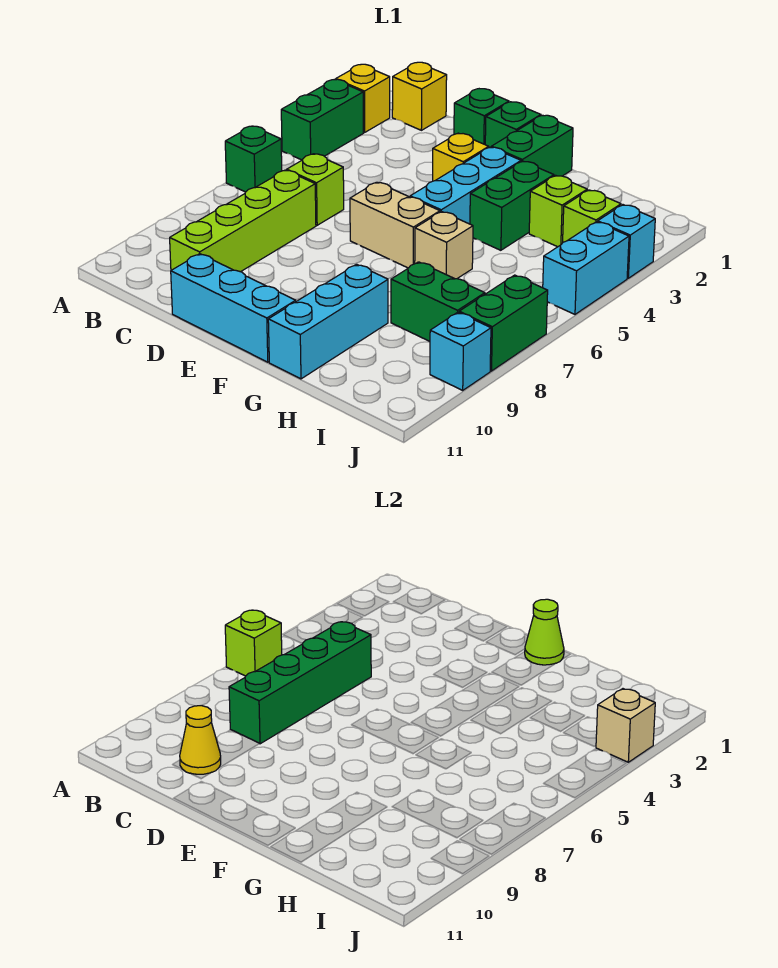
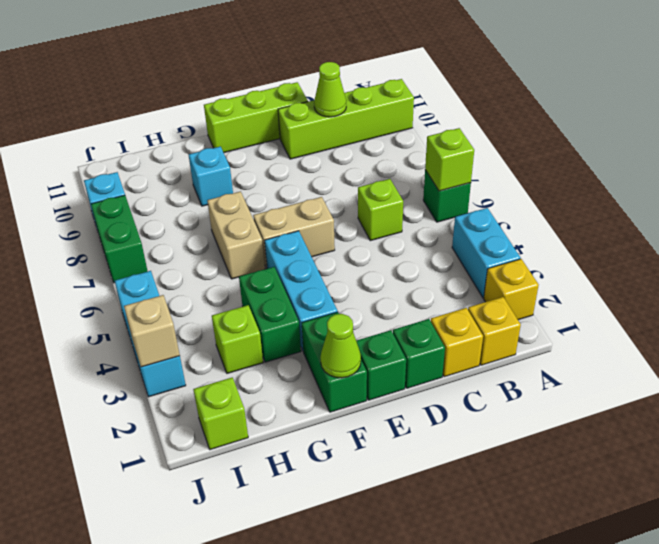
green brick A3:A4 level 1 -> cyan brick A3:A4 level 1
green brick C5:C8 level 2 -> none
lime brick C7:C10 level 1 -> lime brick A10:D10 level 1
yellow cone C10 level 2 -> lime cone C10 level 2
cyan brick D11:F11 level 1 -> lime brick D11:F11 level 1
yellow brick E3 level 1 -> yellow brick C1 level 1
tan brick G6 level 1 -> tan brick G6:G7 level 1
cyan brick G9:G11 level 1 -> cyan brick G9 level 1
green brick H8:I8 level 1 -> none
lime brick I3 level 1 -> lime brick I1 level 1

